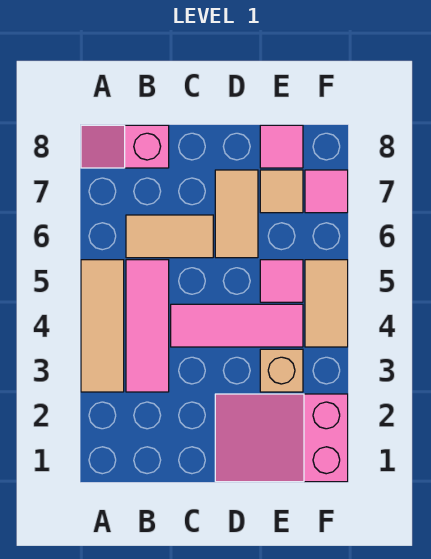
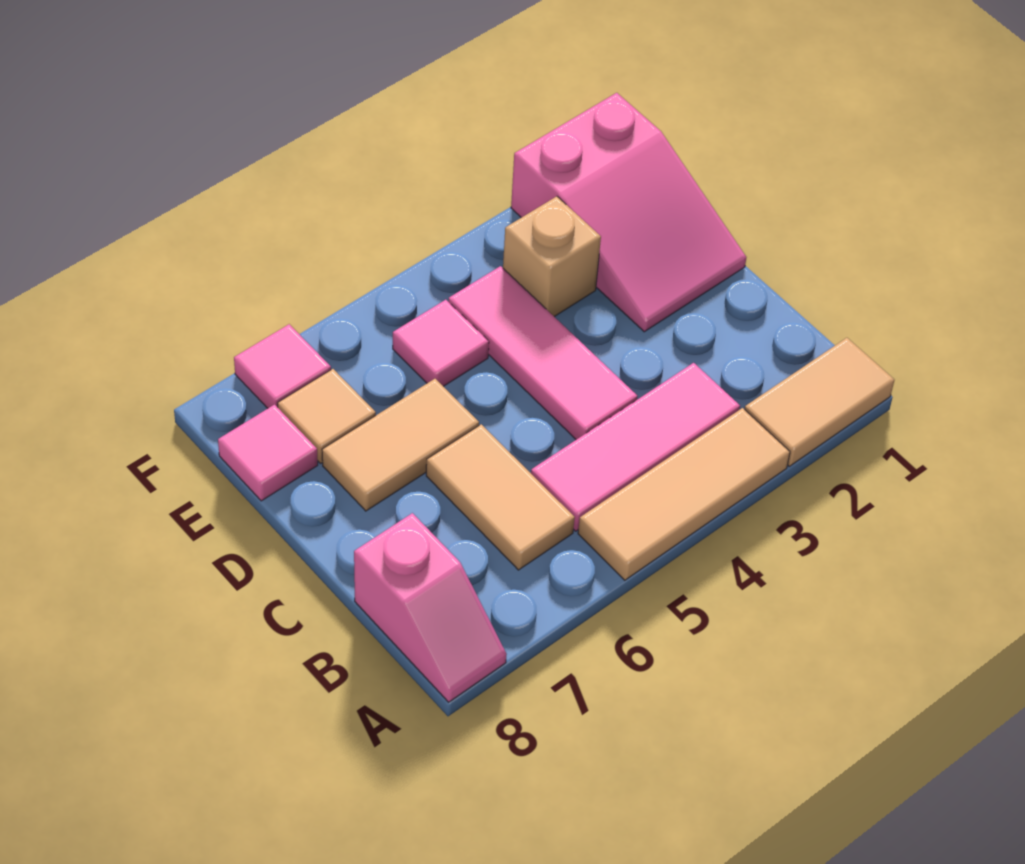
tan tile F4:F5 level 1 -> tan tile A1:A2 level 1

